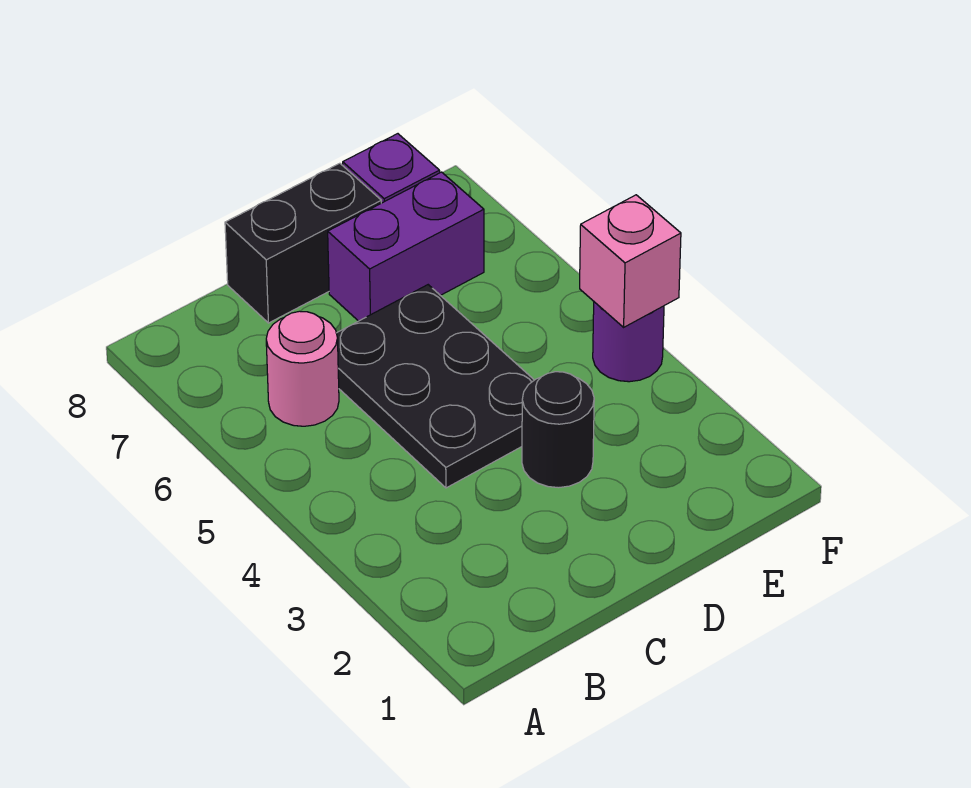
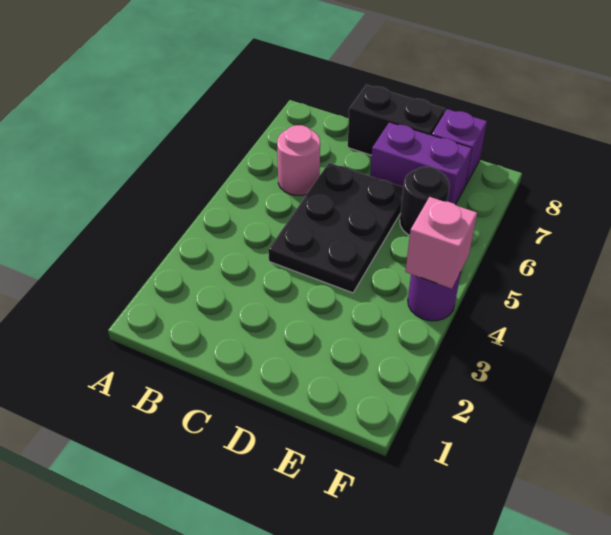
black round brick D3 level 1 -> black round brick E6 level 1

